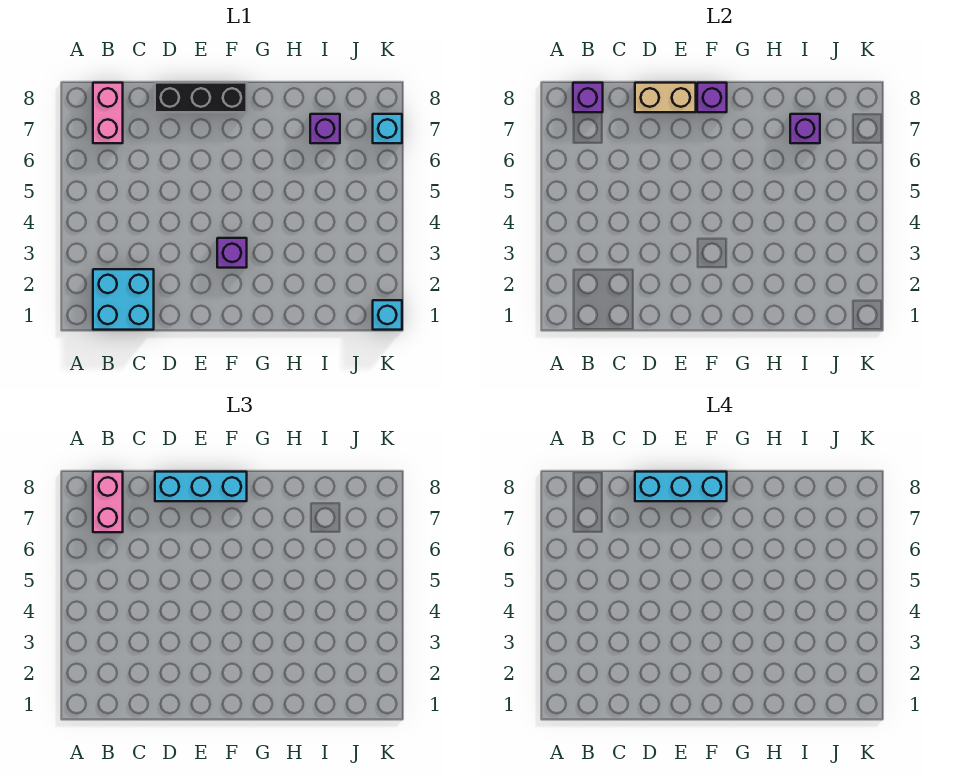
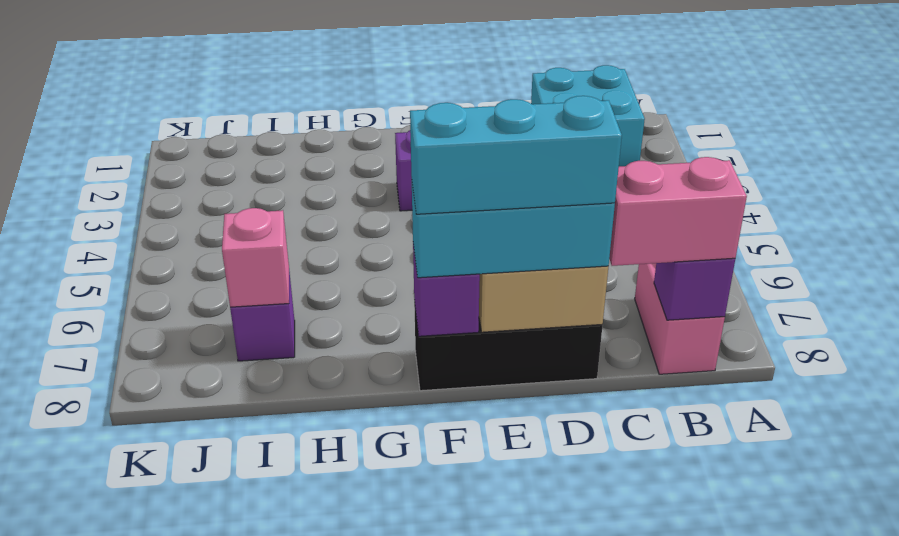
pink brick B7:B8 level 3 -> pink brick B8:C8 level 3
purple brick I7 level 2 -> pink brick I7 level 2
cyan brick K1 level 1 -> none
cyan brick K7 level 1 -> none

